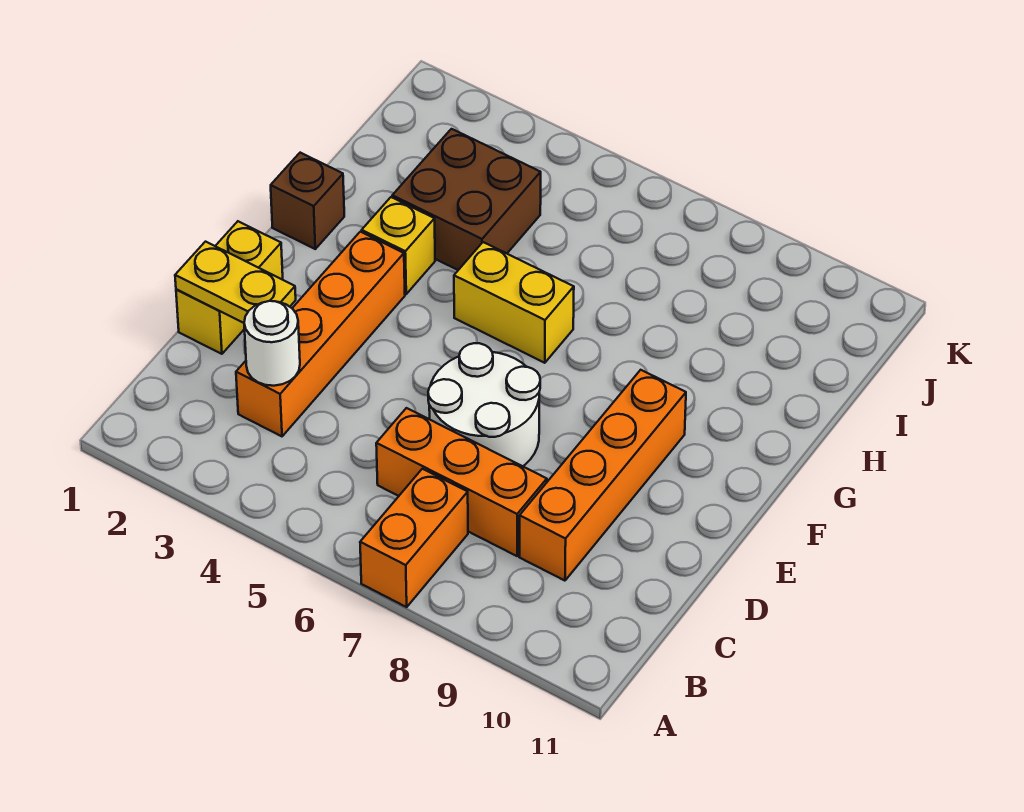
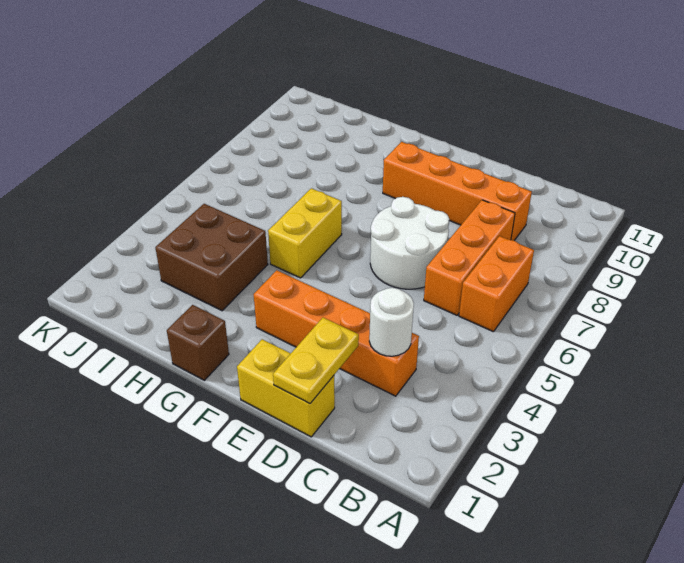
orange brick A7:B7 level 1 -> orange brick B6:B7 level 1
yellow brick G3 level 1 -> none

